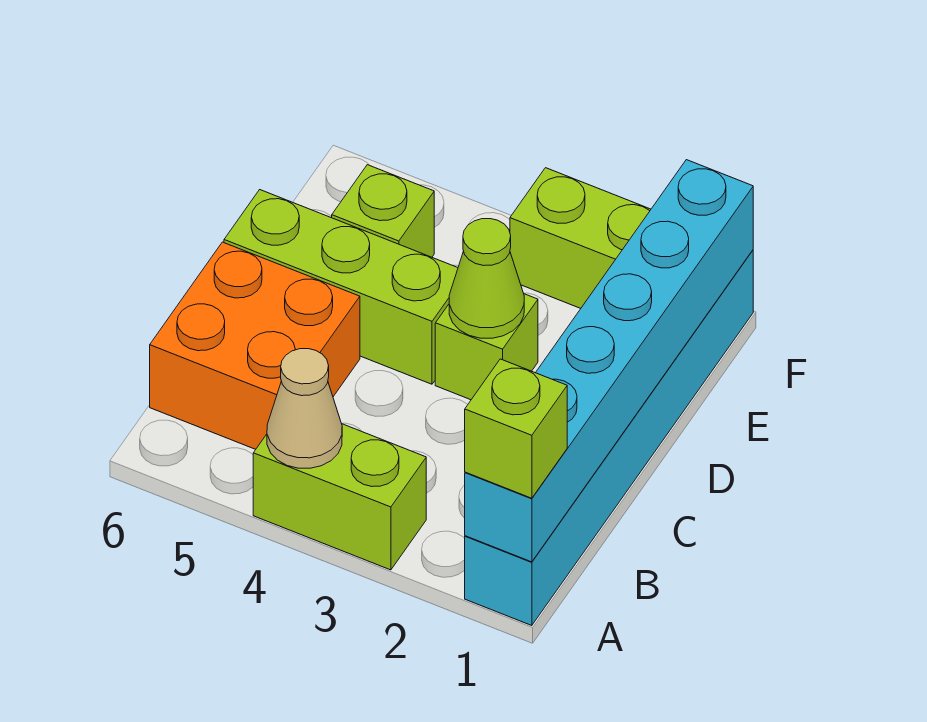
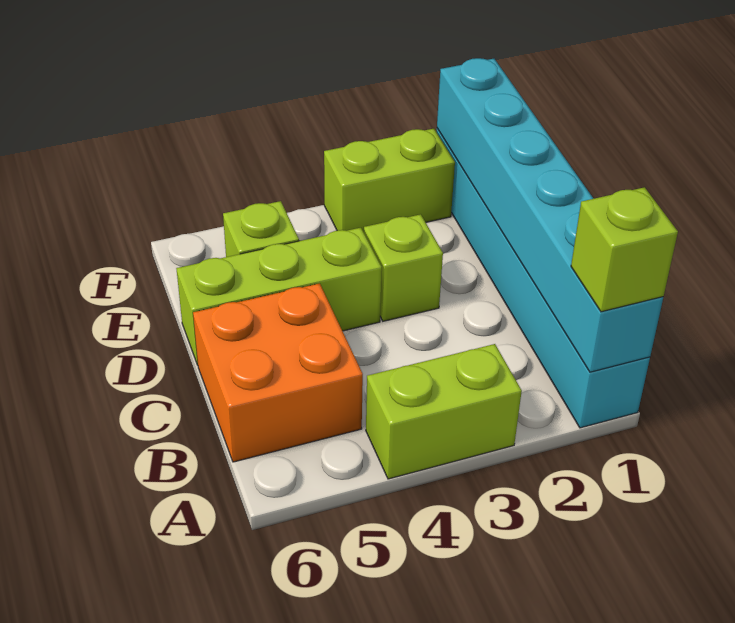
tan cone A4 level 2 -> none
lime cone D3 level 2 -> none

